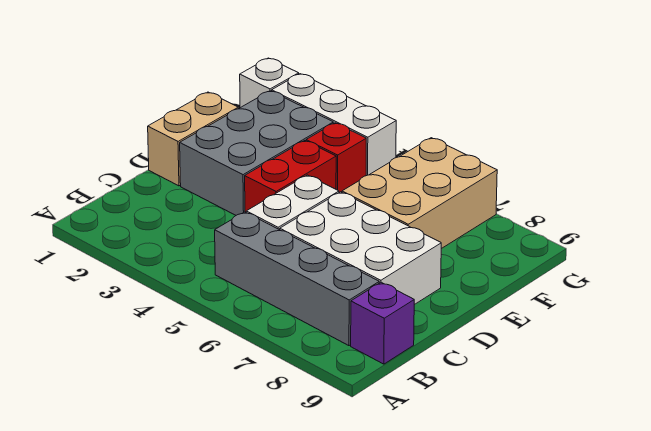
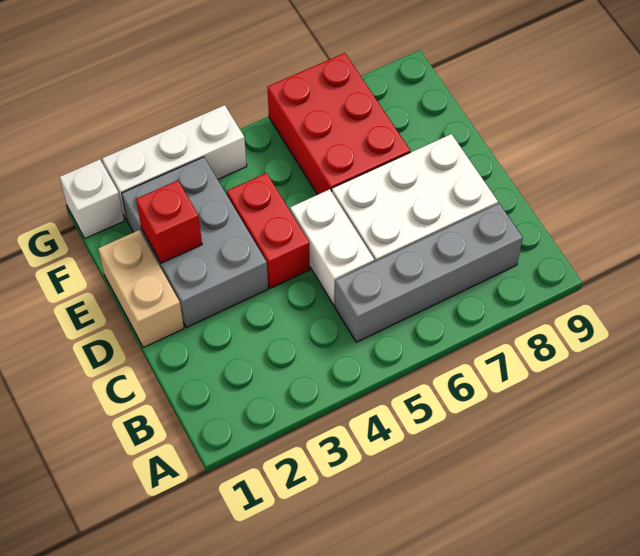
purple brick B9 level 1 -> none
tan brick E6:G7 level 1 -> red brick E6:G7 level 1
red brick F4 level 1 -> red brick E2 level 2

